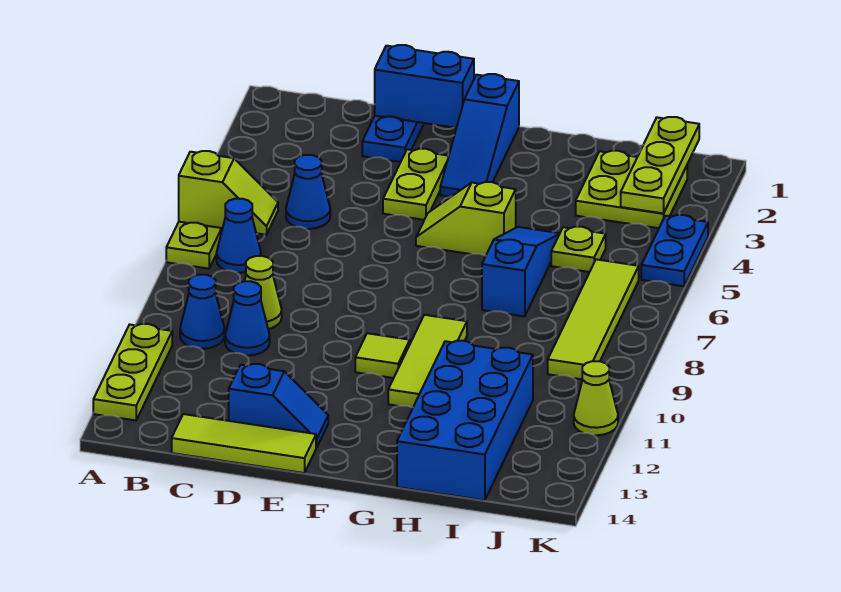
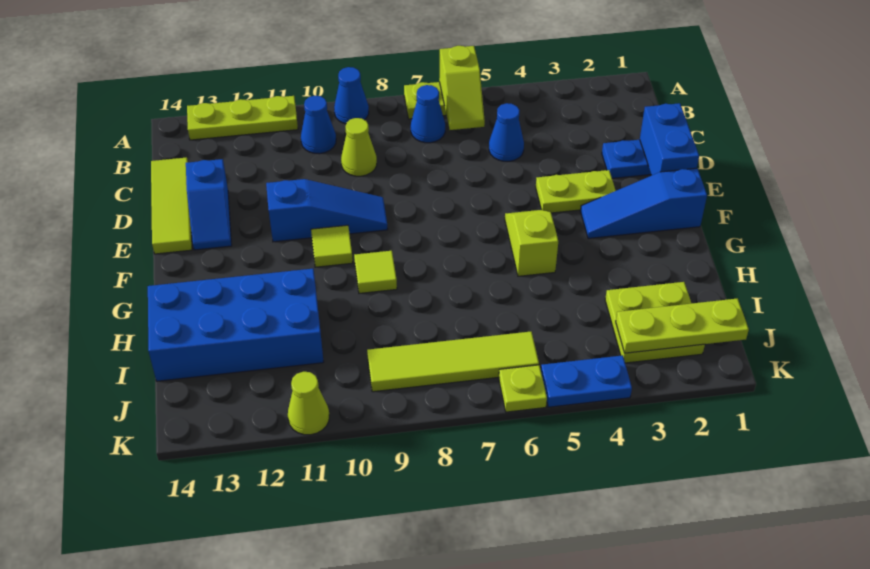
blue cone C10 level 1 -> blue cone A9 level 1
lime tile G9:G11 level 1 -> lime tile G9 level 1
blue slope H5:H7 level 1 top 7 -> blue slope E9:E11 level 1 top 11
lime plate I5 level 1 -> lime plate K6 level 1

